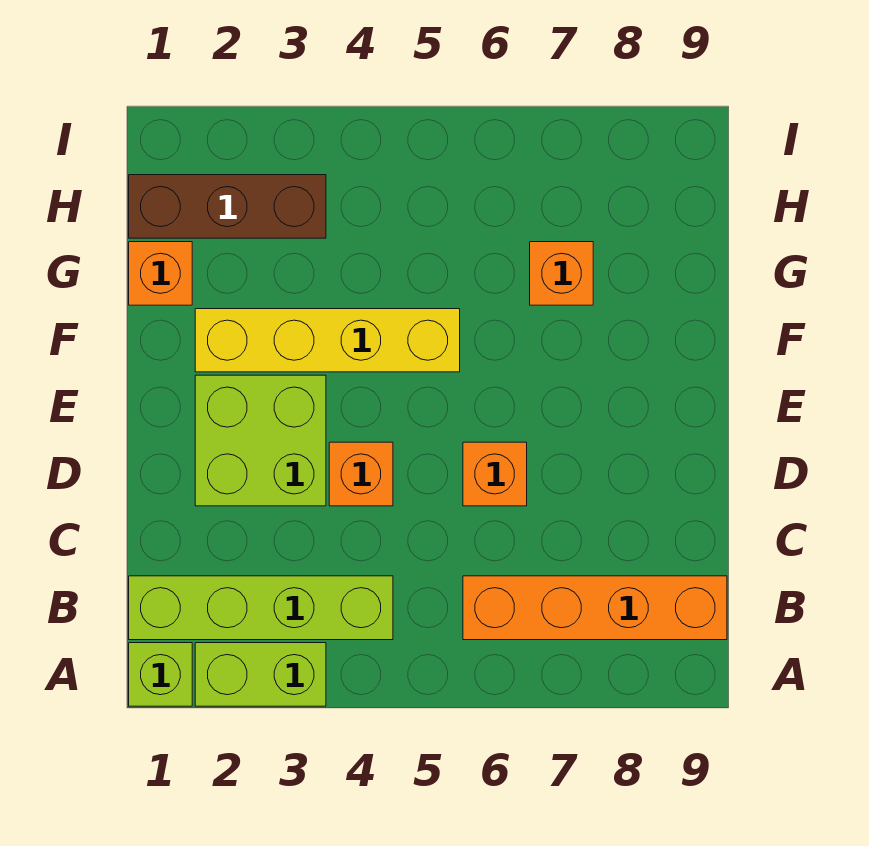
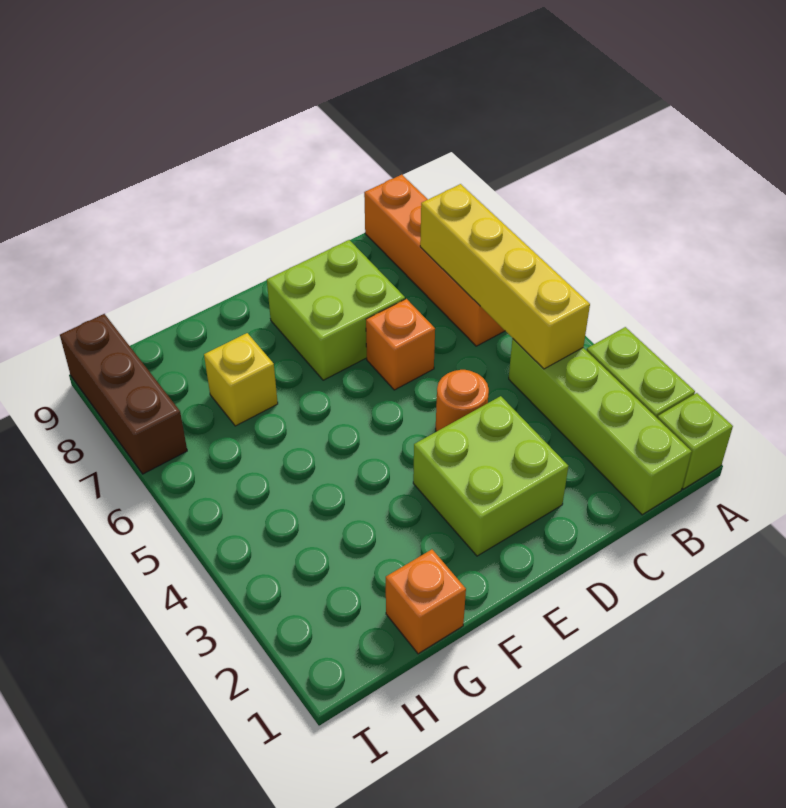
orange brick D4 level 1 -> orange round brick D4 level 1
none -> lime brick D7:E8 level 1
yellow brick F2:F5 level 1 -> yellow brick B4:B7 level 2
orange brick G7 level 1 -> yellow brick G7 level 1
brown brick H1:H3 level 1 -> brown brick I7:I9 level 1

